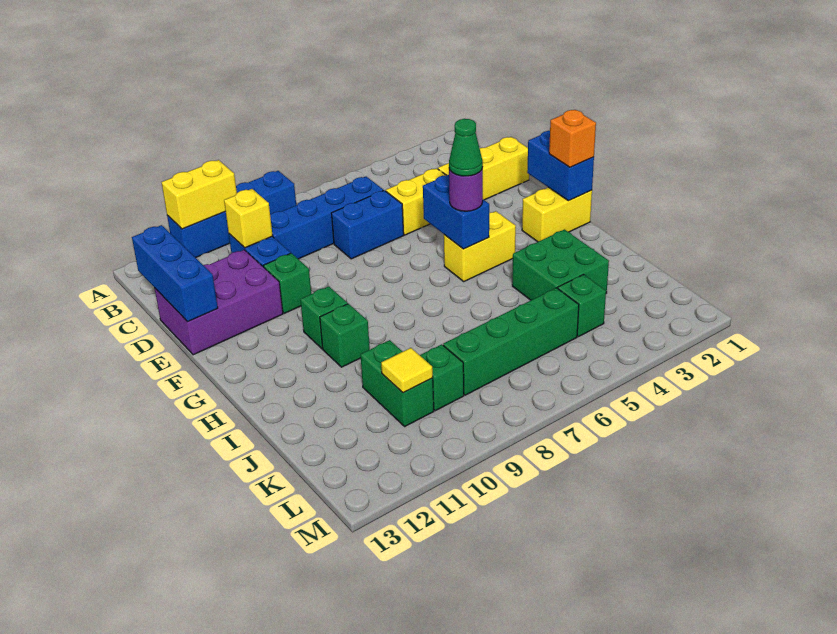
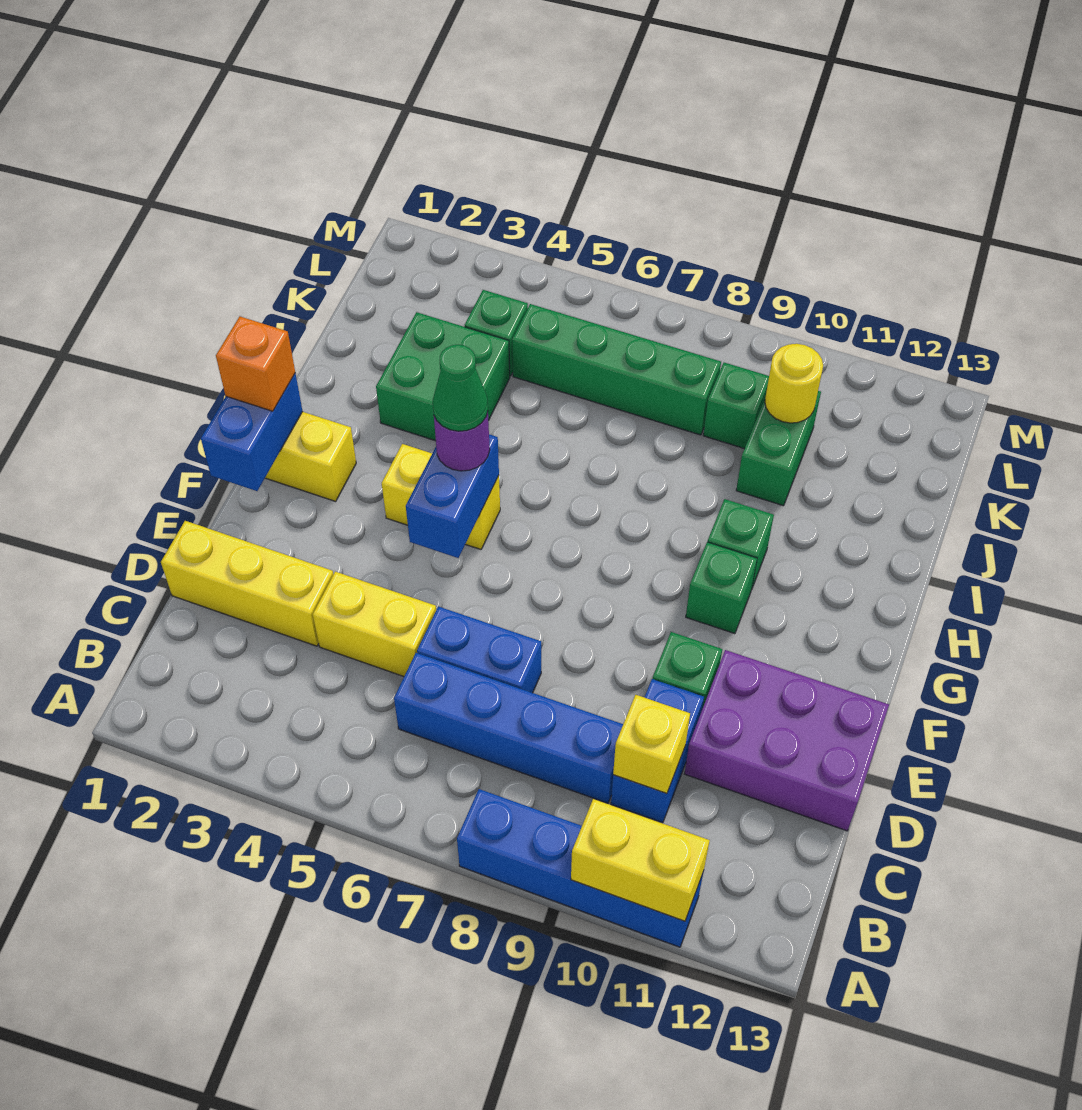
blue brick C13:E13 level 2 -> none
yellow tile K10 level 2 -> yellow round brick K10 level 2

